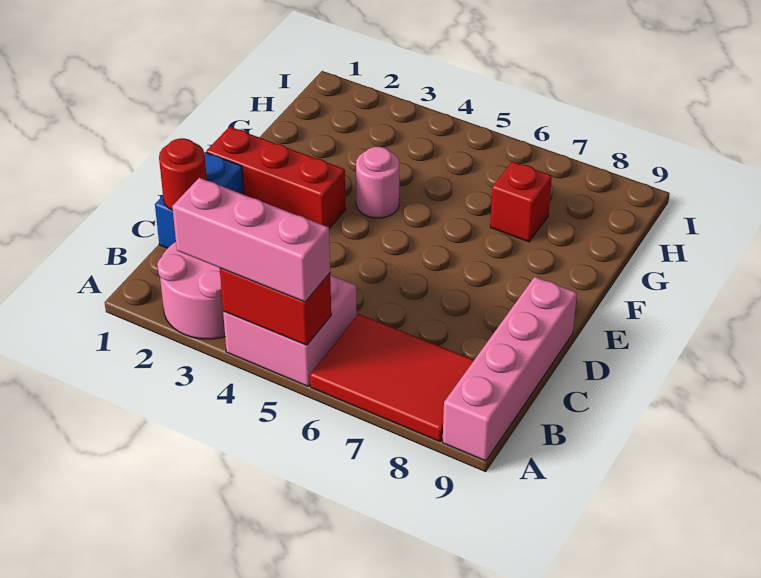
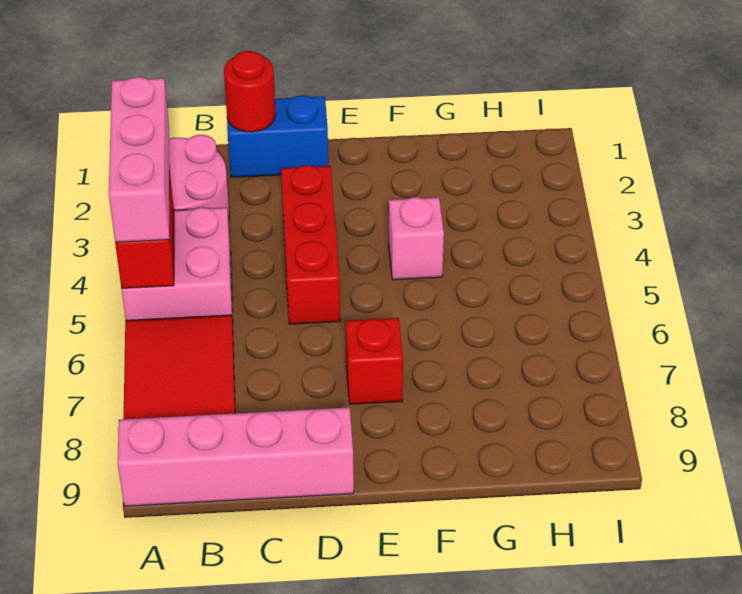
red brick E1:E3 level 1 -> red brick D3:D5 level 1
pink round brick F4 level 1 -> pink brick F4 level 1
red brick G7 level 1 -> red brick E7 level 1

